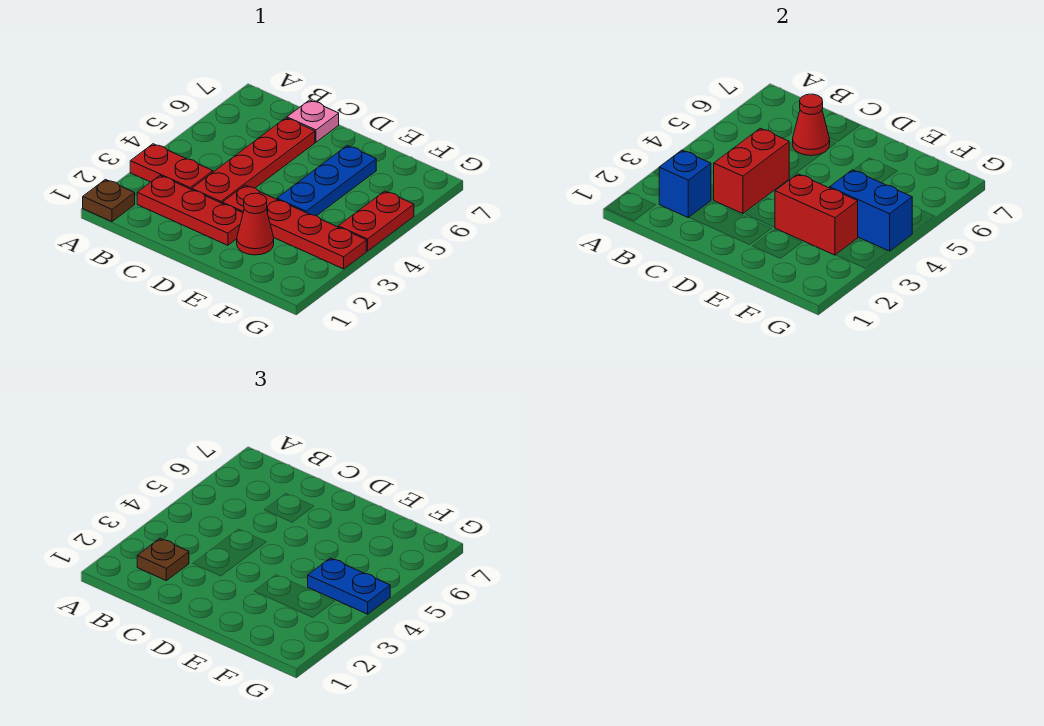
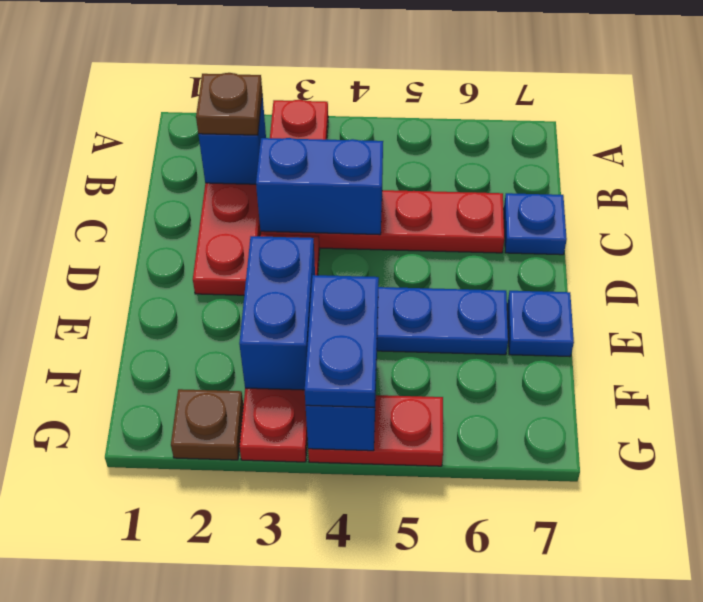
brown plate A1 level 1 -> brown plate G2 level 1
red brick C3:C4 level 2 -> blue brick C3:C4 level 2
red cone C6 level 2 -> none
pink plate C7 level 1 -> blue plate C7 level 1
red cone E2 level 1 -> none
red brick E3:F3 level 2 -> blue brick E3:F3 level 2
none -> blue plate E7 level 1

